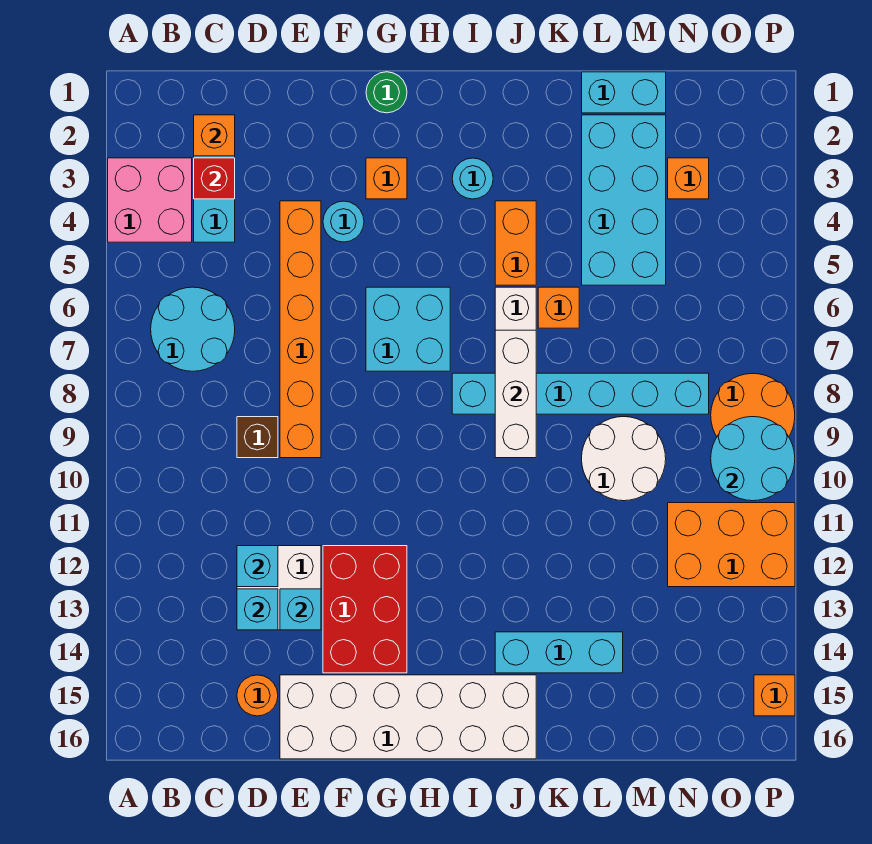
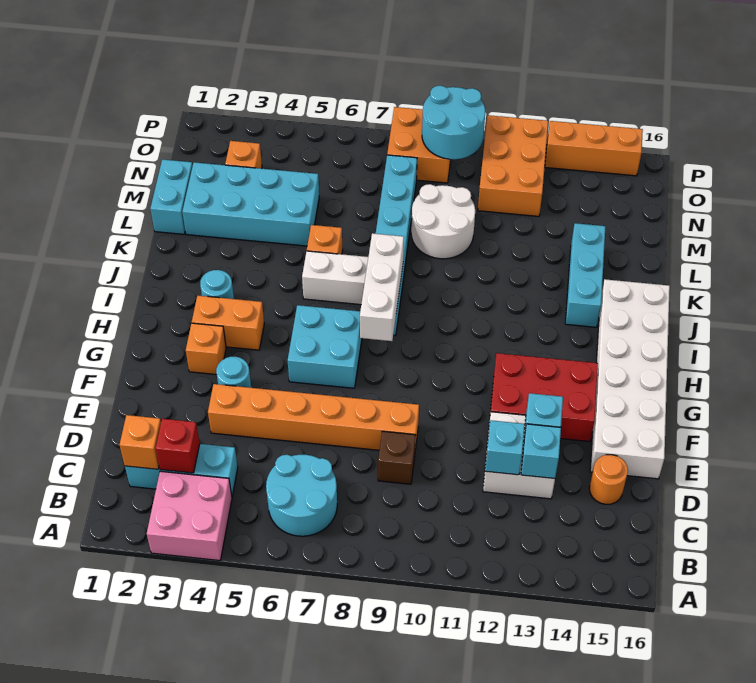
green round brick G1 level 1 -> none
orange brick J4:J5 level 1 -> orange brick H3:H4 level 1
white brick J7:J9 level 2 -> white brick H8:J8 level 2
orange round brick O8:P9 level 1 -> orange brick O8:P9 level 1
orange brick P15 level 1 -> orange brick P13:P15 level 1

